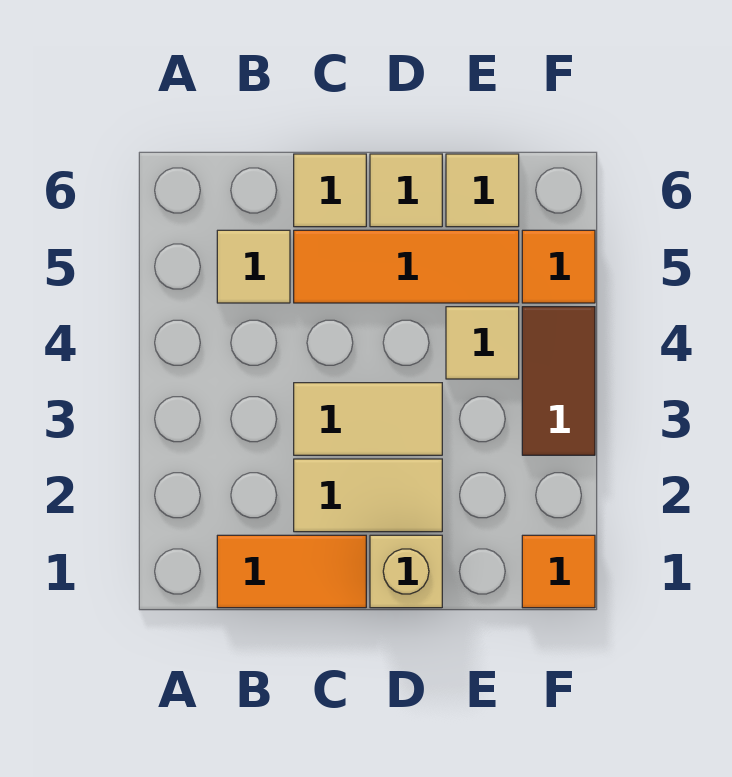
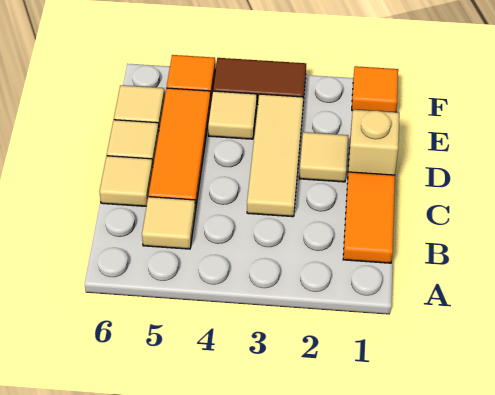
tan tile C2:D2 level 1 -> tan tile D2 level 1
tan tile C3:D3 level 1 -> tan tile C3:E3 level 1

